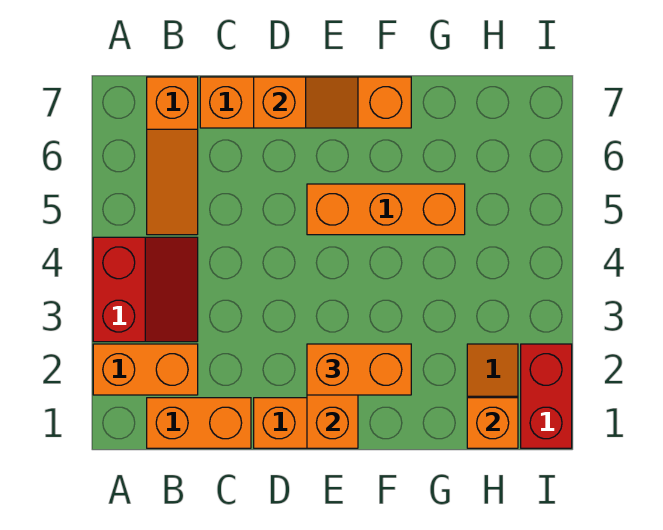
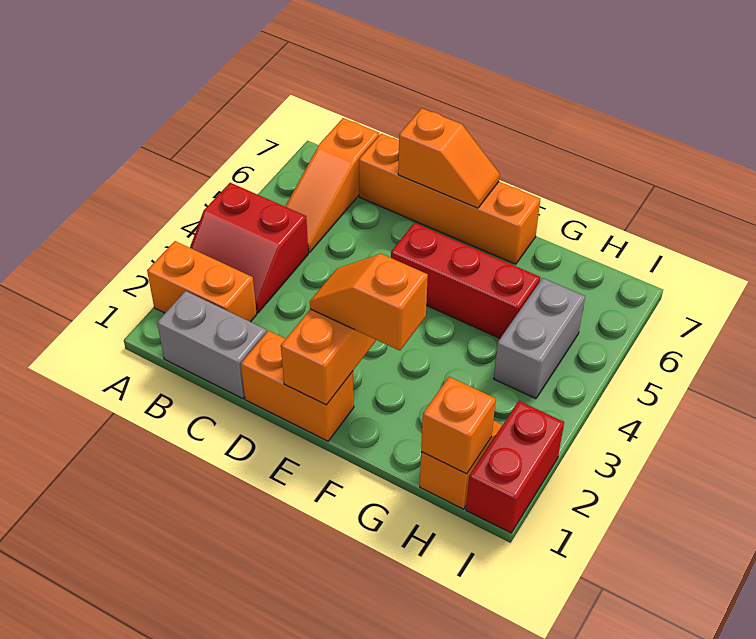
red slope A3:B4 level 1 top A -> red slope A3:B4 level 1 top 4
orange brick B1:C1 level 1 -> grey brick B1:C1 level 1
orange brick E2:F2 level 3 -> orange slope E2:F2 level 3 top F
orange brick E5:G5 level 1 -> red brick E5:G5 level 1
none -> grey brick H4:H5 level 1

